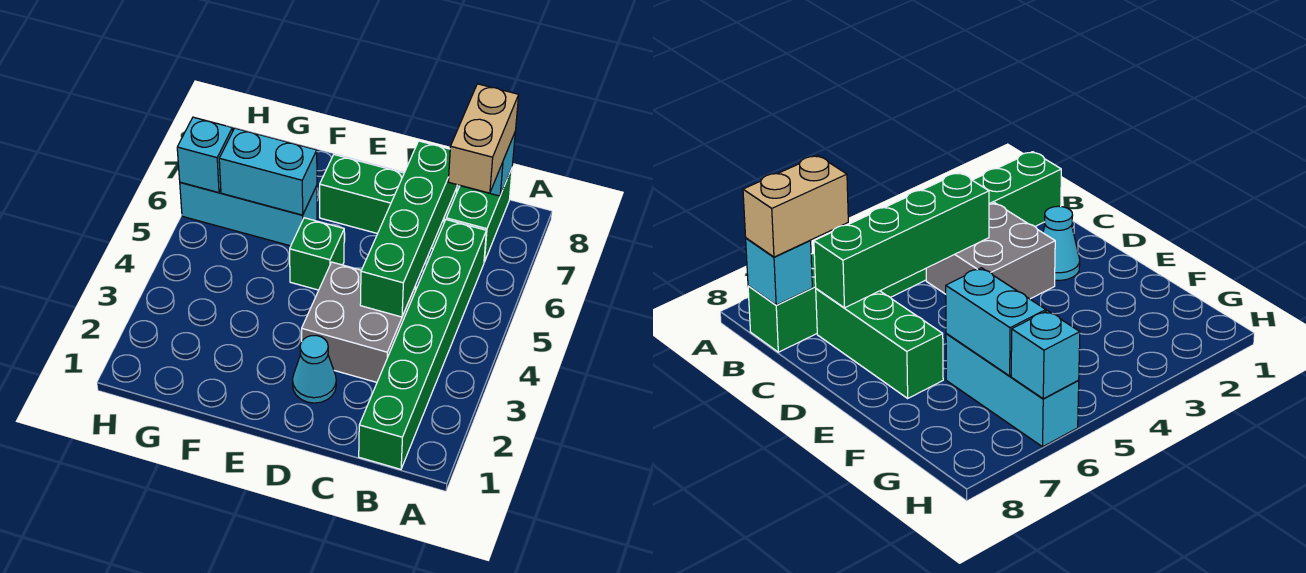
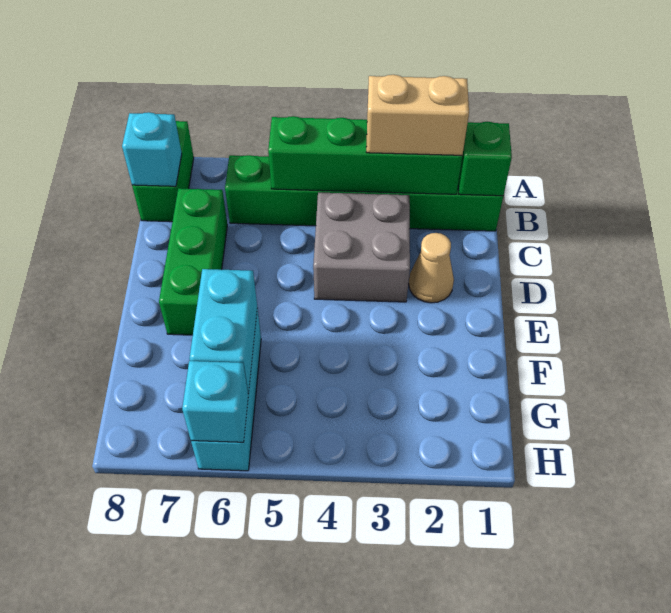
green brick B7:B8 level 1 -> green brick A8:B8 level 1
tan brick B7:B8 level 3 -> tan brick B2:B3 level 3
green brick C4:C7 level 2 -> green brick B2:B5 level 2
cyan cone D2 level 1 -> tan cone D2 level 1
green brick E5 level 1 -> green brick B1 level 2

